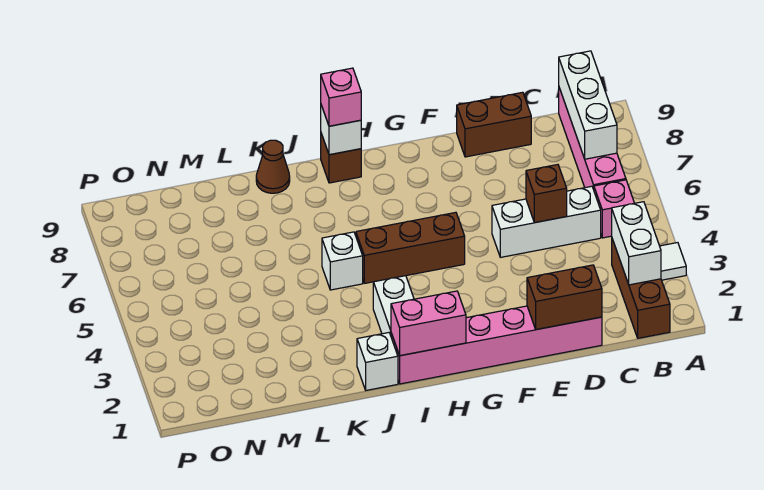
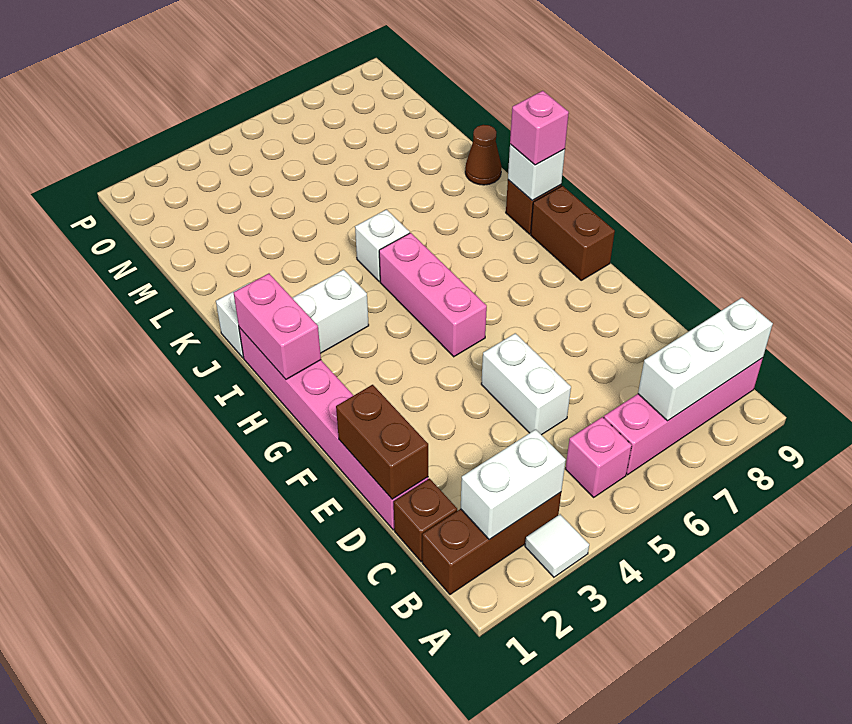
white brick C5:E5 level 1 -> white brick D5:E5 level 1
brown brick D5 level 2 -> brown brick C1 level 1
brown brick D9:E9 level 1 -> brown brick G9:H9 level 1
brown brick G5:I5 level 1 -> pink brick G5:I5 level 1

